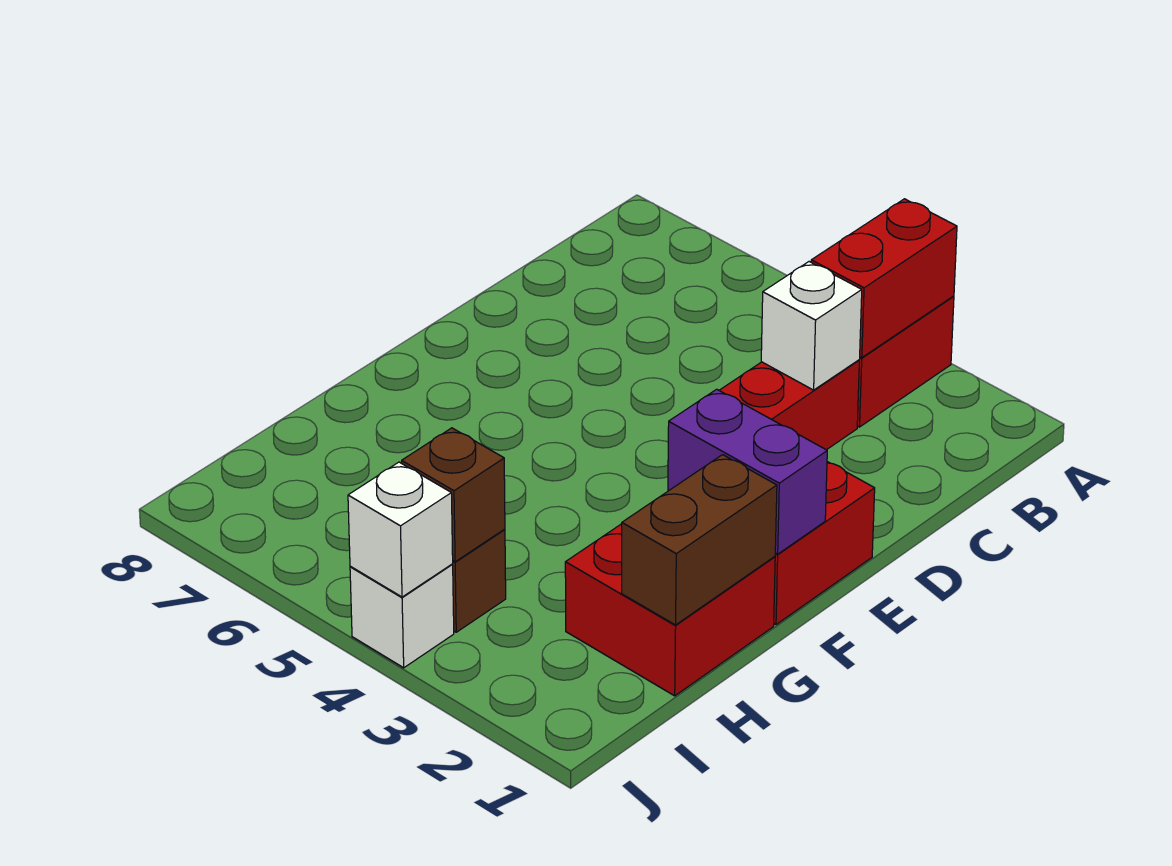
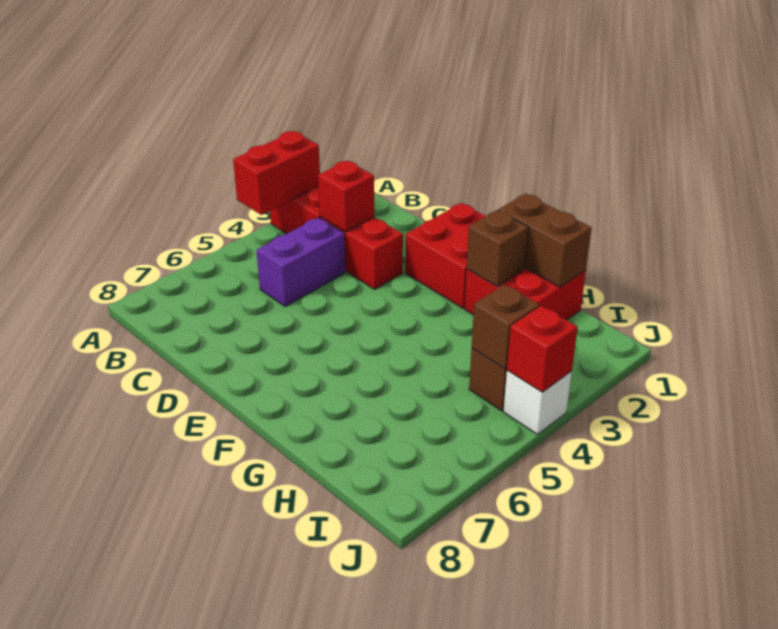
red brick A3:B3 level 2 -> red brick A3:A4 level 2
white brick C3 level 2 -> red brick C3 level 2
purple brick F1:F2 level 2 -> purple brick C4:C5 level 1
none -> brown brick G2 level 2
white brick J4 level 2 -> red brick J4 level 2

